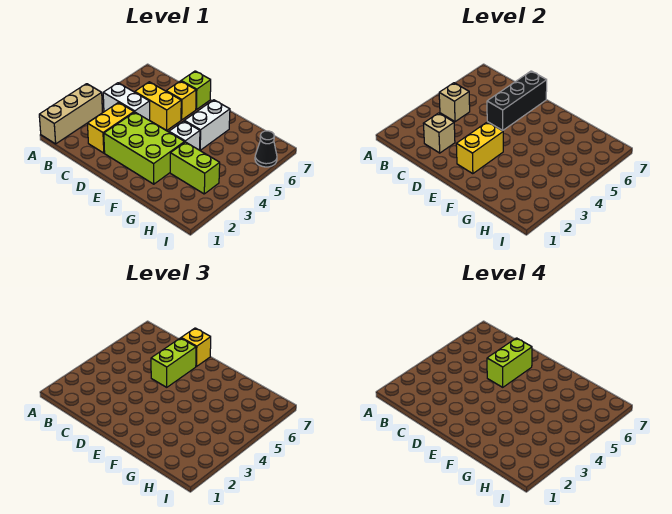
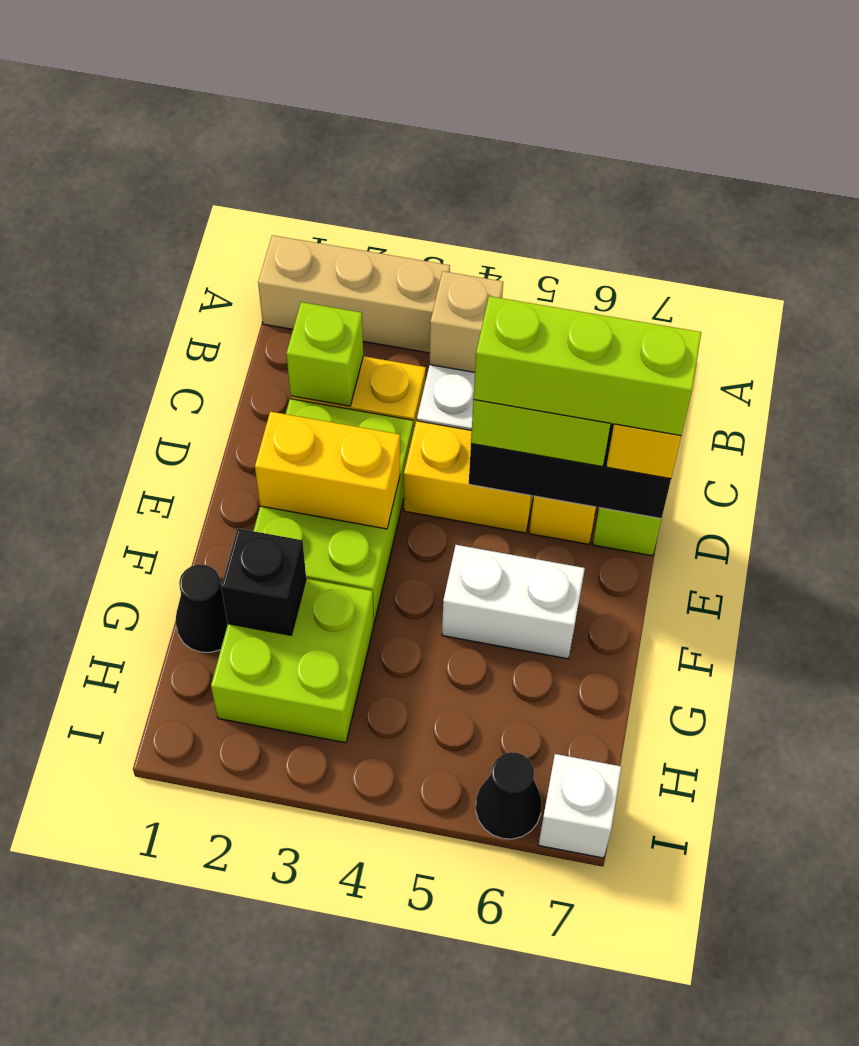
tan brick C2 level 2 -> lime brick C2 level 2
yellow brick C5:D5 level 1 -> yellow brick D4:D5 level 1
lime brick D5:D6 level 4 -> lime brick D5:D7 level 4
white brick F4 level 1 -> white brick I7 level 1
none -> black cone G1 level 1
none -> black brick G2 level 2
lime brick G3:H3 level 1 -> lime brick G2:H3 level 1

